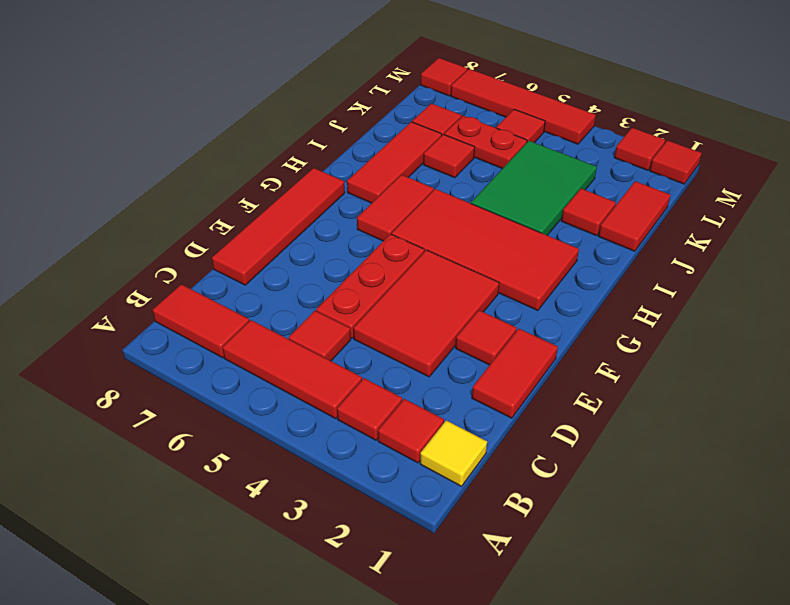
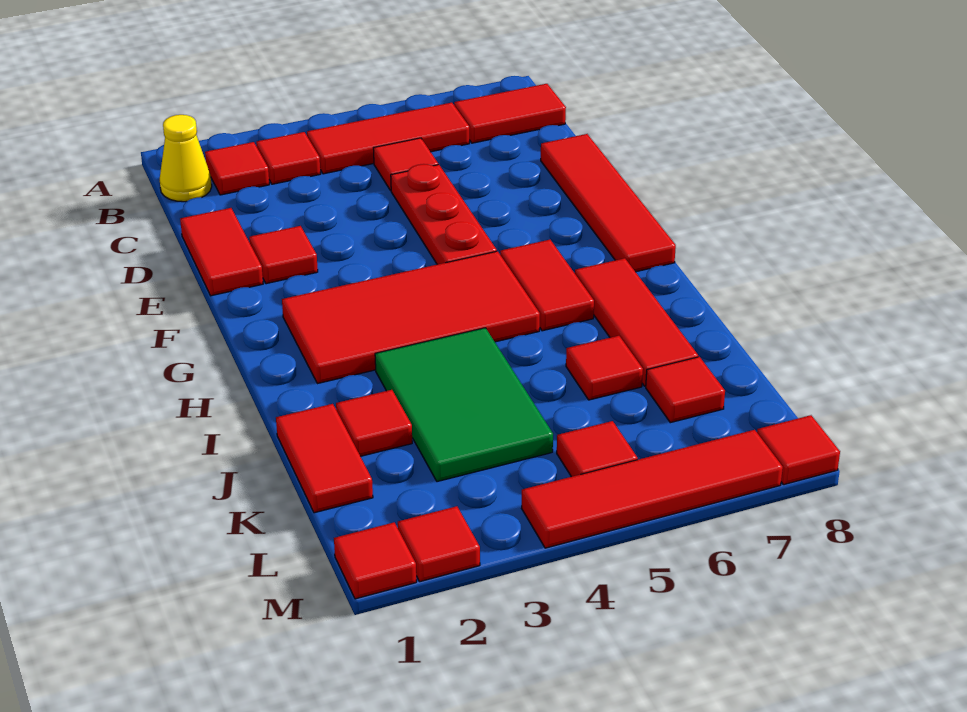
yellow tile B1 level 1 -> yellow cone B1 level 1
red tile D3:F4 level 1 -> none
red plate K5:K6 level 1 -> none

